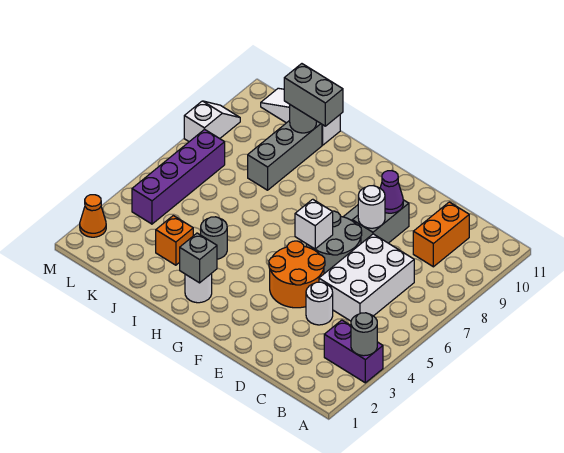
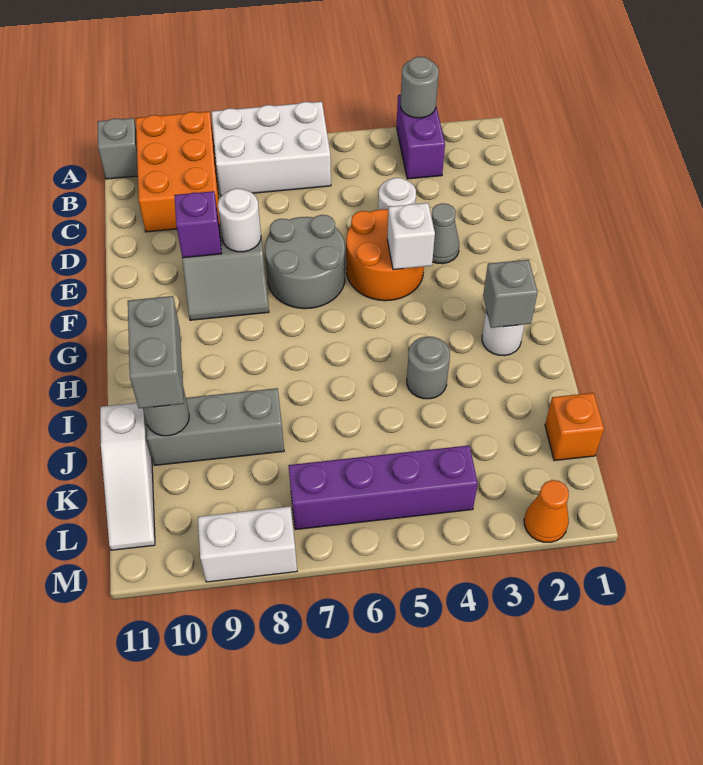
none -> grey brick A11 level 1
white brick C5:D7 level 1 -> white brick A6:B8 level 1
orange brick C9:C10 level 1 -> orange brick A9:C10 level 1
none -> grey cone E3 level 1
purple cone E9 level 2 -> purple brick E9 level 2
white brick F6 level 2 -> white brick F4 level 2
orange brick J3 level 1 -> orange brick K1 level 1
white slope M8:M9 level 1 top 8 -> white brick M8:M9 level 1

